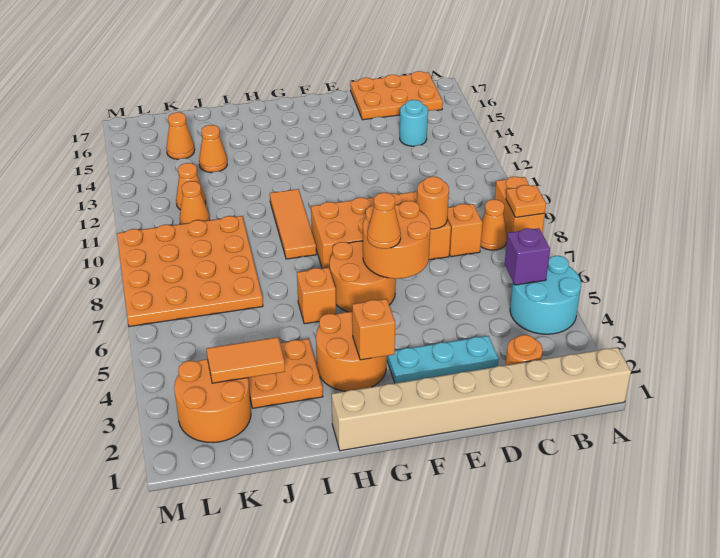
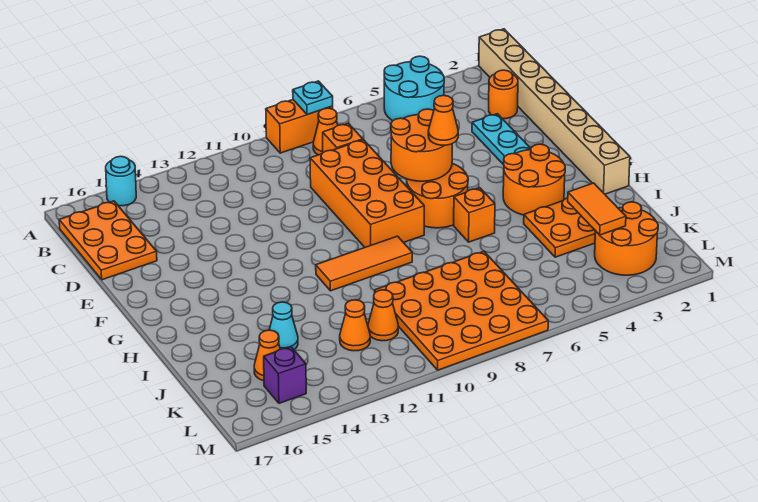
orange plate A8 level 2 -> cyan plate A8 level 2
purple brick B5 level 2 -> purple brick L15 level 1
cyan round brick C14 level 1 -> cyan round brick A15 level 1
orange round brick D8 level 2 -> none
orange brick G3 level 2 -> none
orange cone J14 level 1 -> cyan cone J14 level 1

